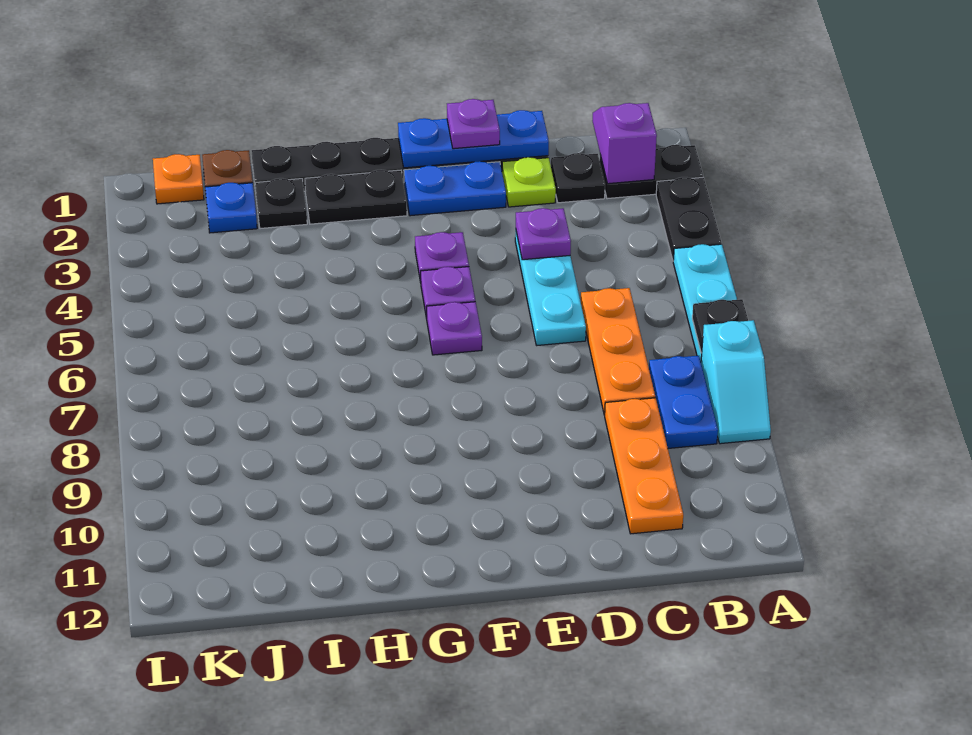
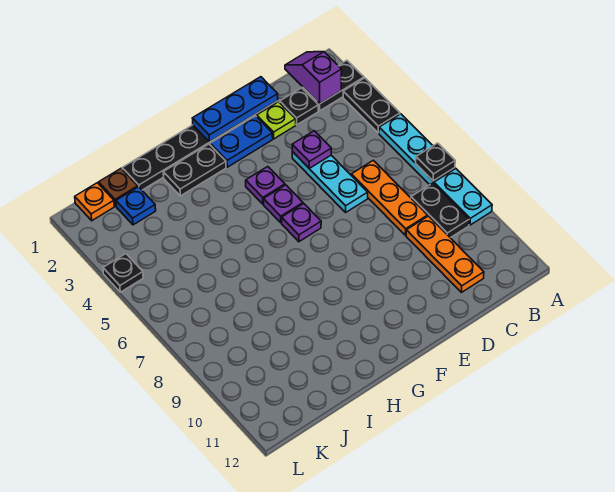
cyan slope A8:A9 level 1 top 8 -> cyan plate A8:A9 level 1
blue plate B8:B9 level 1 -> black plate B8:B9 level 1
purple plate E1 level 3 -> none
black plate I2 level 1 -> black plate L4 level 1

